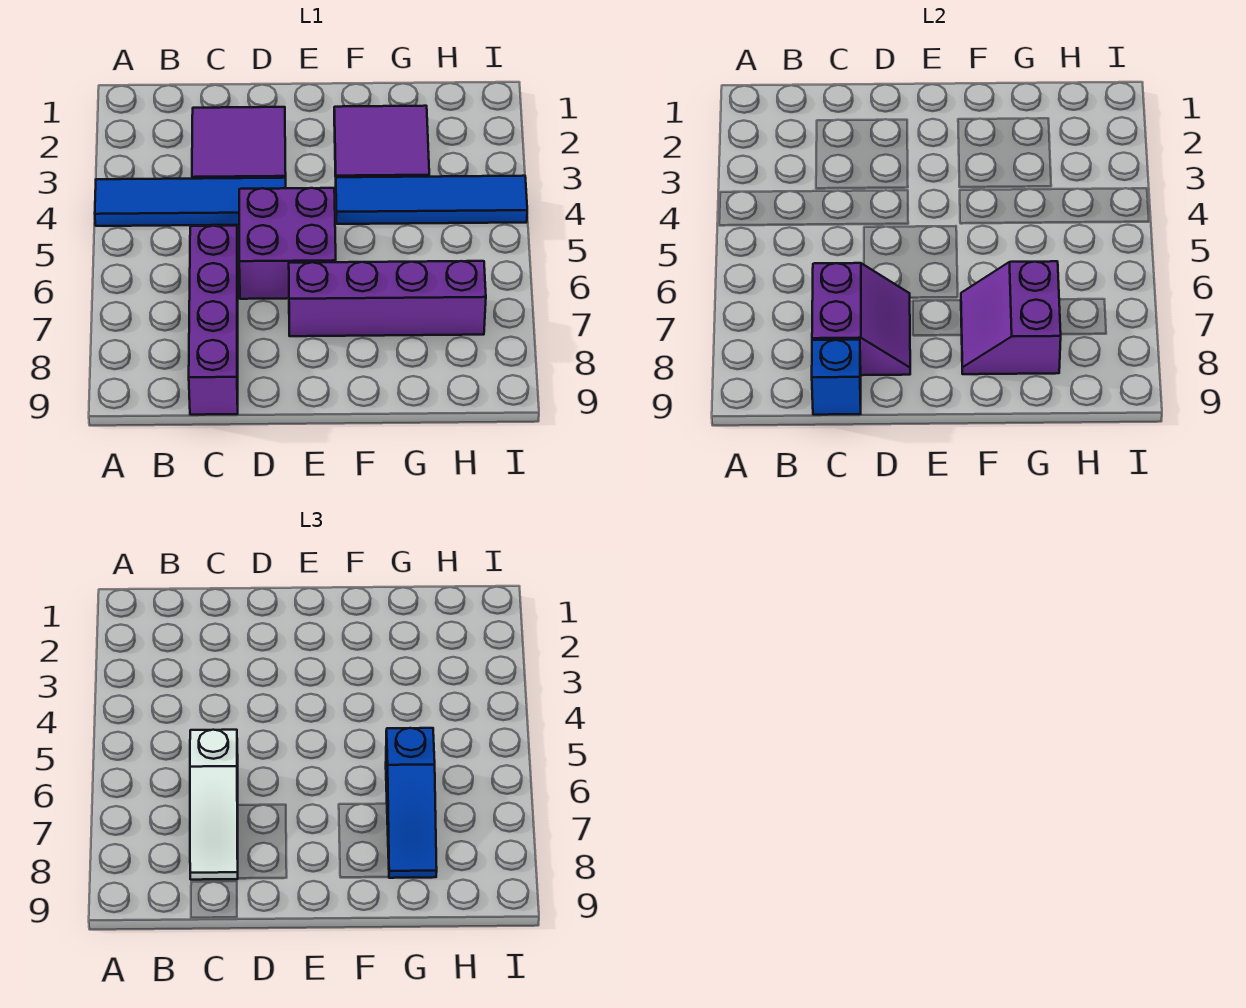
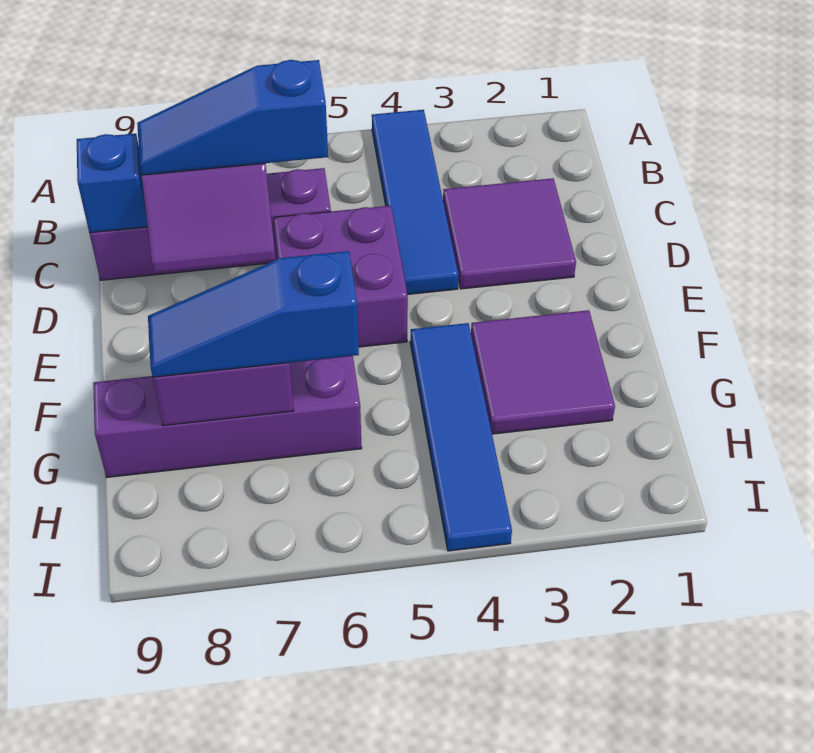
white slope C6:C8 level 3 top 6 -> blue slope C6:C8 level 3 top 6
purple brick E7:H7 level 1 -> purple brick G6:G9 level 1

